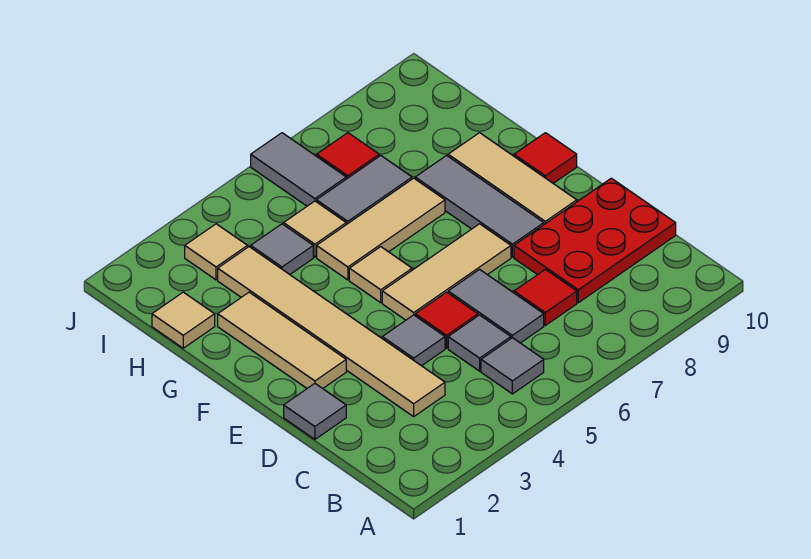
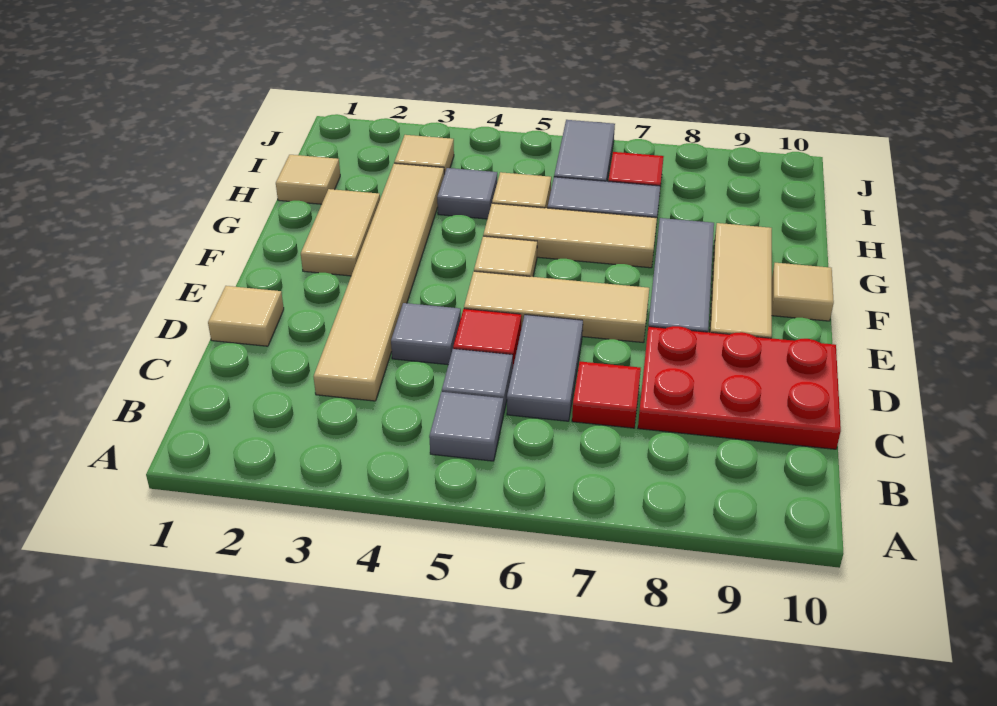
grey tile D1 level 1 -> tan tile D1 level 1
tan tile E2:G2 level 1 -> tan tile F2:G2 level 1
red tile F10 level 1 -> tan tile F10 level 1

